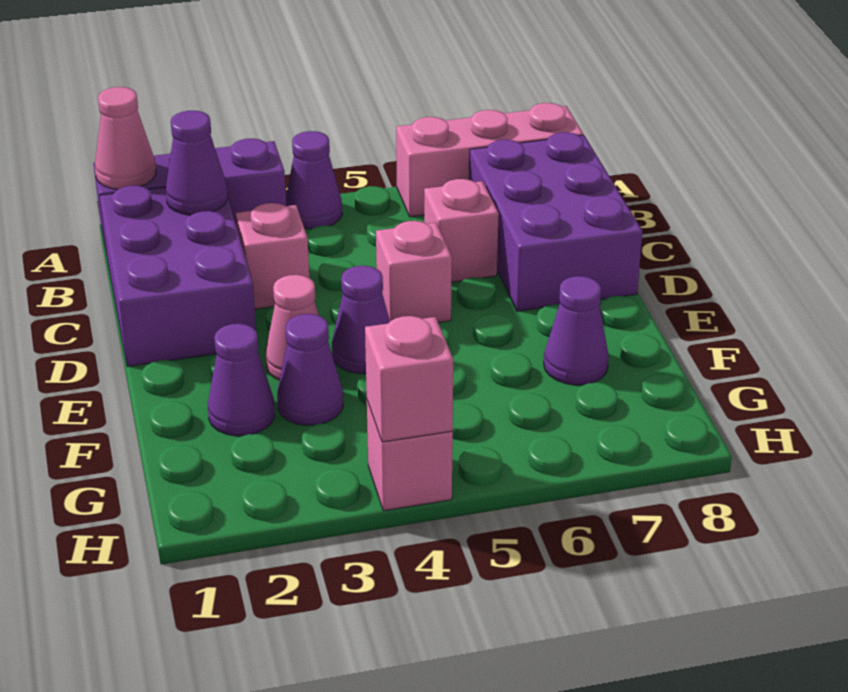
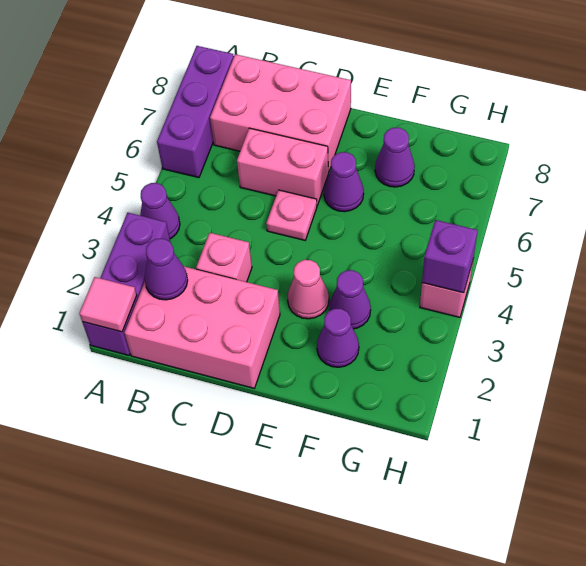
pink cone A1 level 2 -> pink tile A1 level 2
pink brick A6:A8 level 1 -> purple brick A6:A8 level 1
purple brick B1:D2 level 1 -> pink brick B1:D2 level 1
purple brick B7:D8 level 1 -> pink brick B7:D8 level 1
pink brick C6 level 1 -> pink brick C6:D6 level 1
pink brick D5 level 1 -> pink plate D5 level 1
purple cone E4 level 1 -> purple cone E6 level 1
pink brick H4 level 2 -> purple brick H4 level 2

